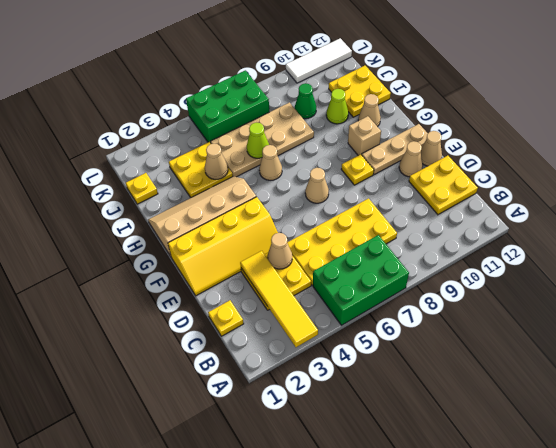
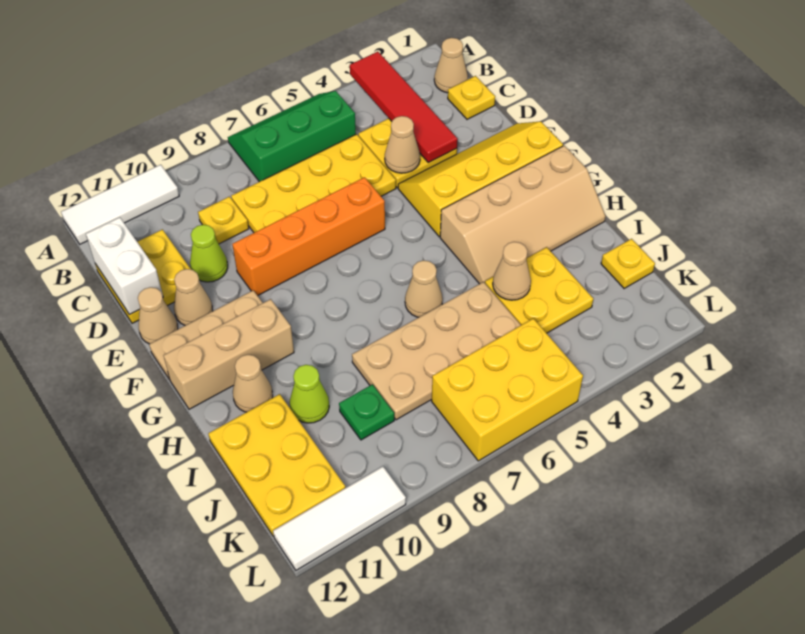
yellow tile A3:D3 level 2 -> red tile A3:D3 level 2
green brick A5:B7 level 1 -> green slope A5:B7 level 1 top B
none -> white tile A10:A12 level 1
none -> white brick C12:D12 level 2
none -> orange brick E6:E9 level 1
tan cone F7 level 1 -> tan cone B1 level 1
yellow plate F9 level 1 -> yellow plate C9 level 1
tan brick G10 level 1 -> tan brick G10:G12 level 1
lime cone I6 level 2 -> lime cone D10 level 1
yellow plate I11:J12 level 1 -> yellow plate I11:K12 level 1
green cone J9 level 1 -> green plate J9 level 1
green brick K5:L7 level 1 -> yellow brick K5:L7 level 1

